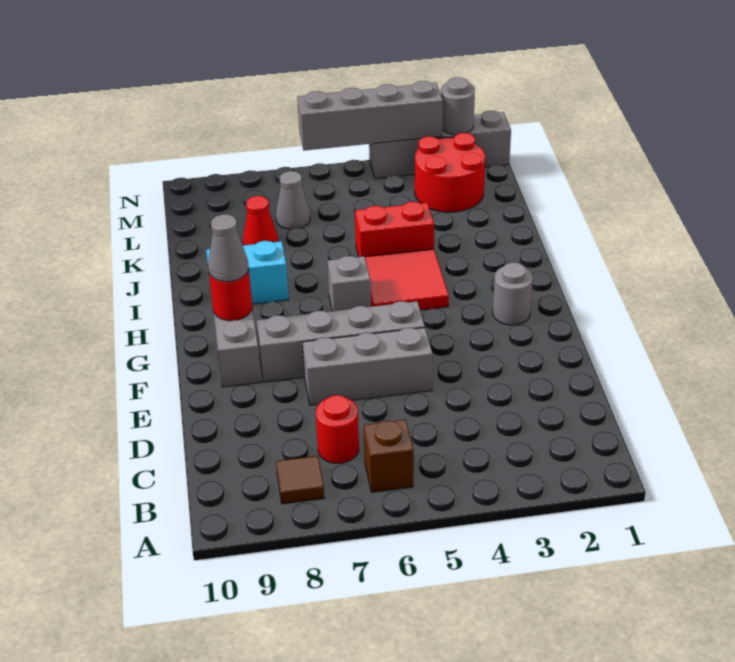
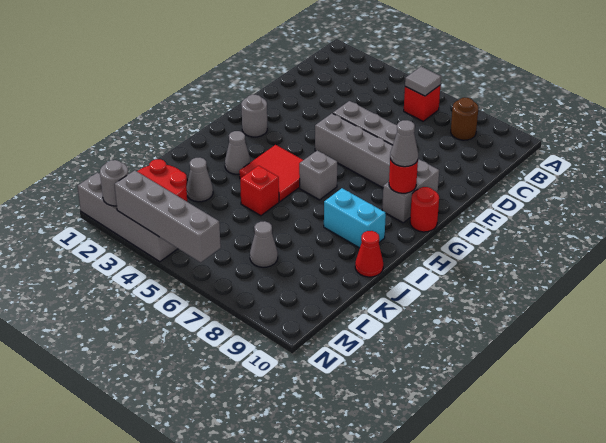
brown brick B6 level 1 -> red brick B6 level 1
none -> grey tile B6 level 2
brown tile B8 level 1 -> brown round brick B8 level 1
red round brick C7 level 1 -> red round brick G10 level 1
none -> grey cone I3 level 1
red brick J4:J5 level 1 -> red brick J5 level 1
none -> grey cone K3 level 1
red cone K8 level 1 -> red cone J10 level 1

